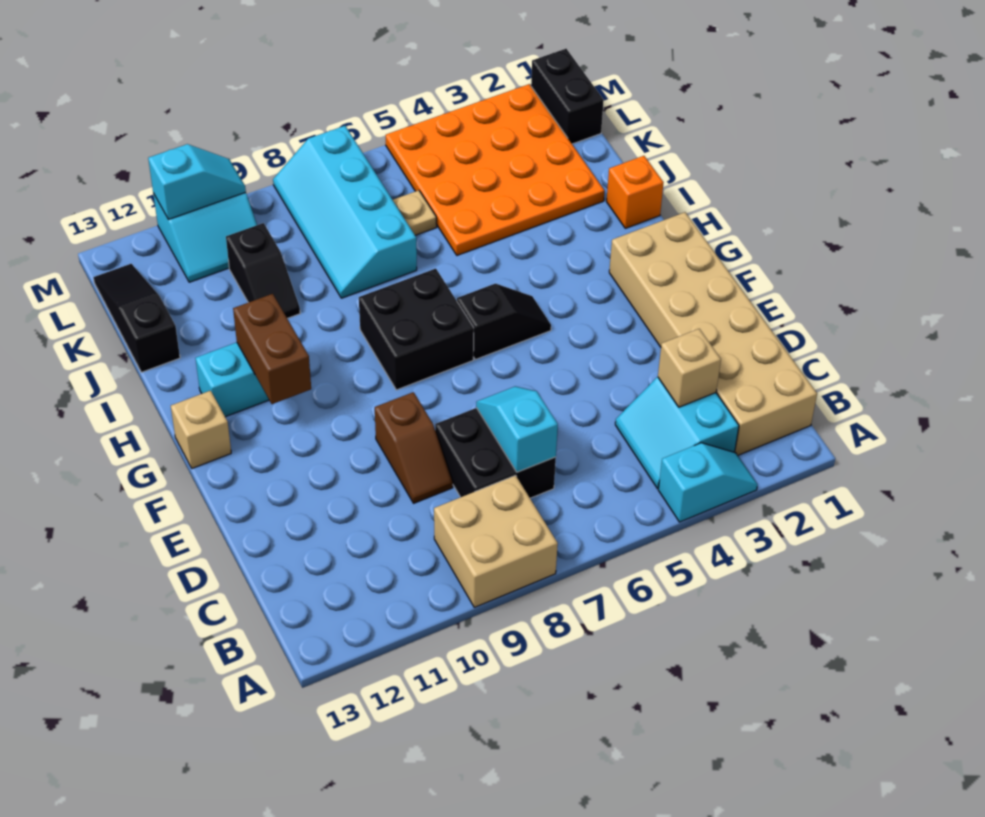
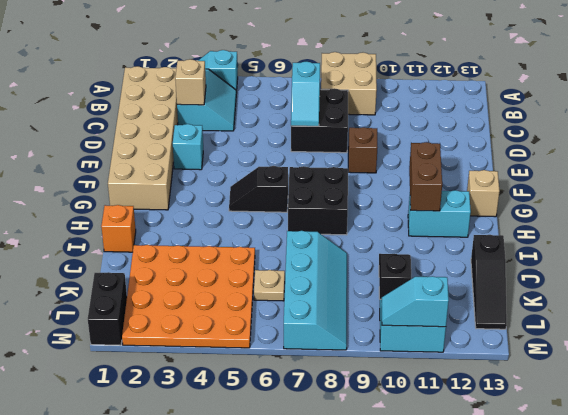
none -> cyan brick E3 level 1

